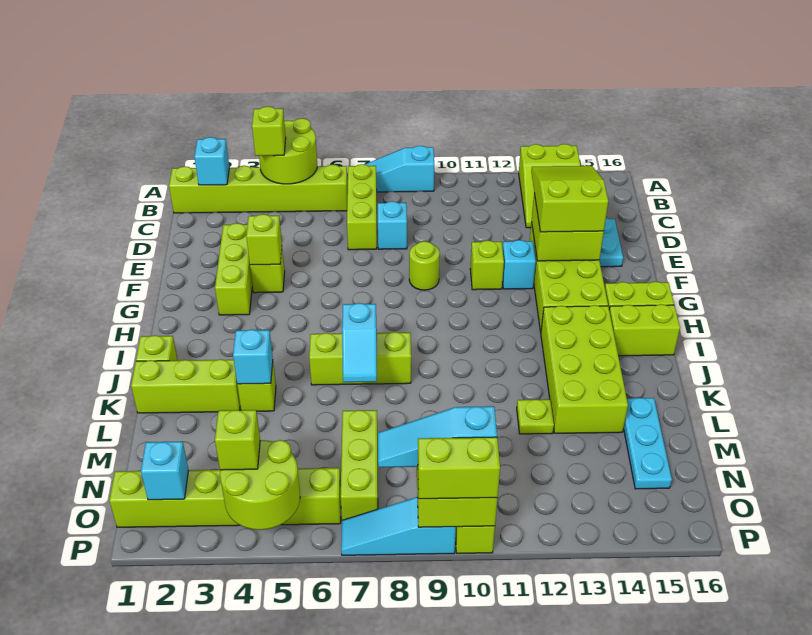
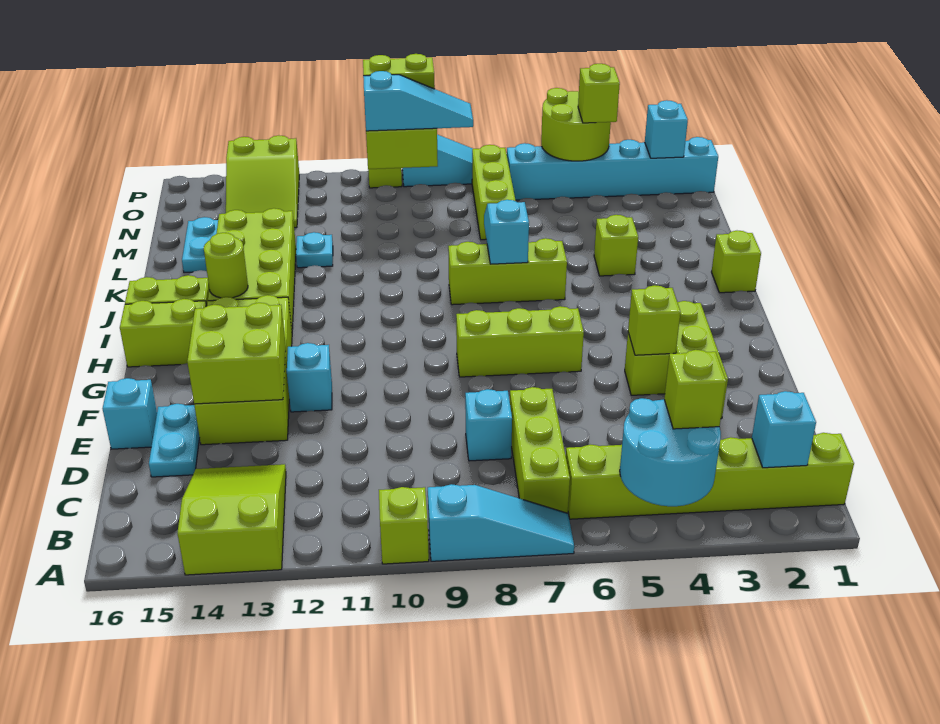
lime round brick A4:B5 level 2 -> cyan round brick A4:B5 level 2
lime slope D13:F14 level 3 top F -> lime slope N13:P14 level 1 top P
lime round brick F9 level 1 -> lime round brick I14 level 2
lime brick F11 level 1 -> lime brick A10 level 1
lime brick K1:K3 level 1 -> lime brick G6:G8 level 1
cyan brick K4 level 2 -> cyan brick E16 level 1
lime plate L12 level 1 -> cyan plate L12 level 1
cyan plate L15:N15 level 1 -> cyan plate L15:M15 level 1
lime brick O1:O6 level 1 -> cyan brick O1:O6 level 1

